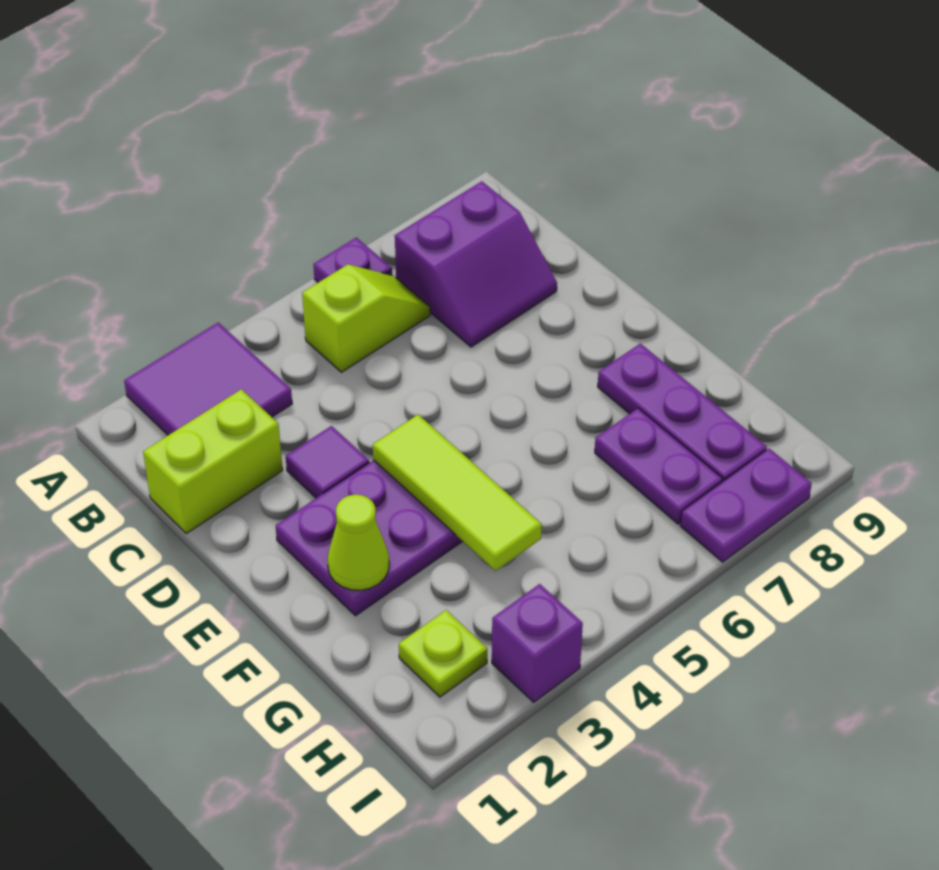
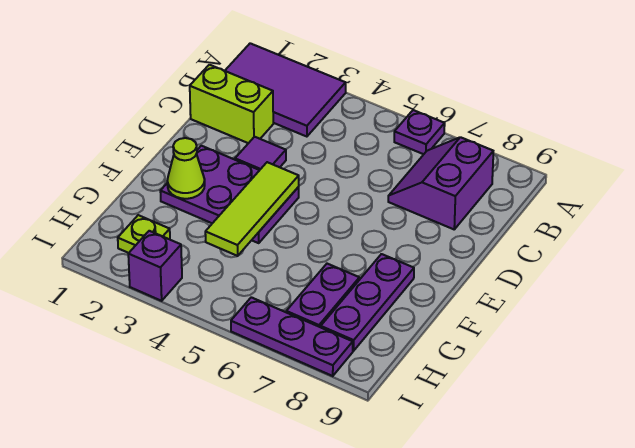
purple tile A2:B3 level 1 -> purple tile A1:B3 level 1
lime slope B5:B6 level 1 top 5 -> none
purple slope B7:C8 level 1 top B -> purple slope B7:C8 level 1 top 8
purple plate I7:I8 level 1 -> purple plate I6:I8 level 1

